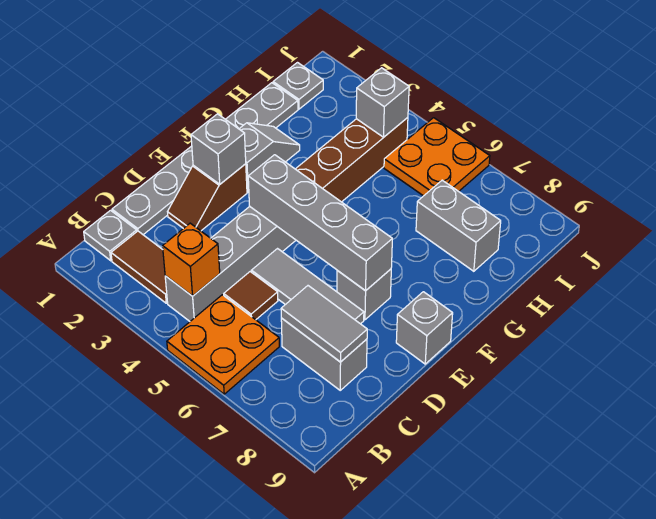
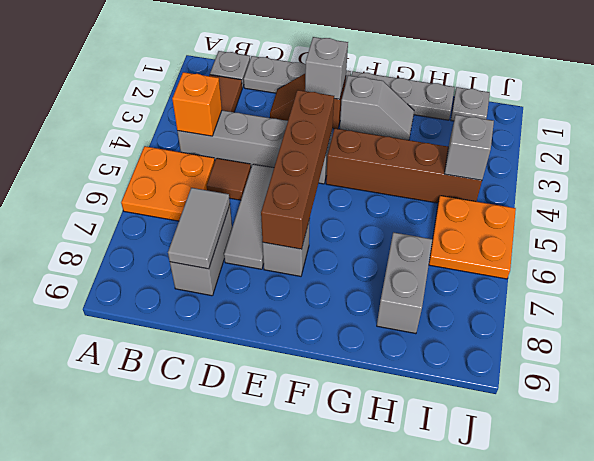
grey brick E4:E7 level 2 -> brown brick E4:E7 level 2
grey brick E9 level 1 -> none

